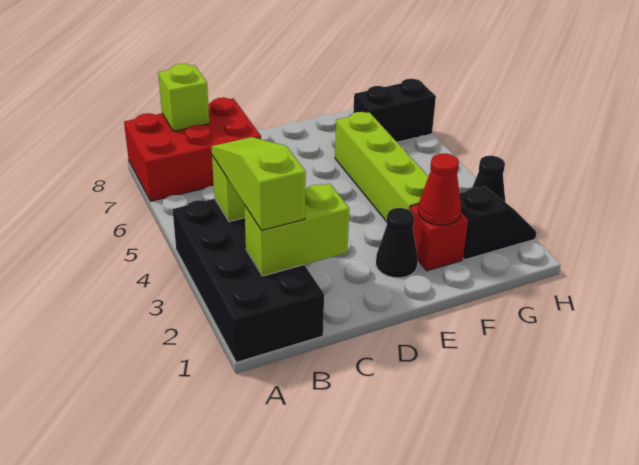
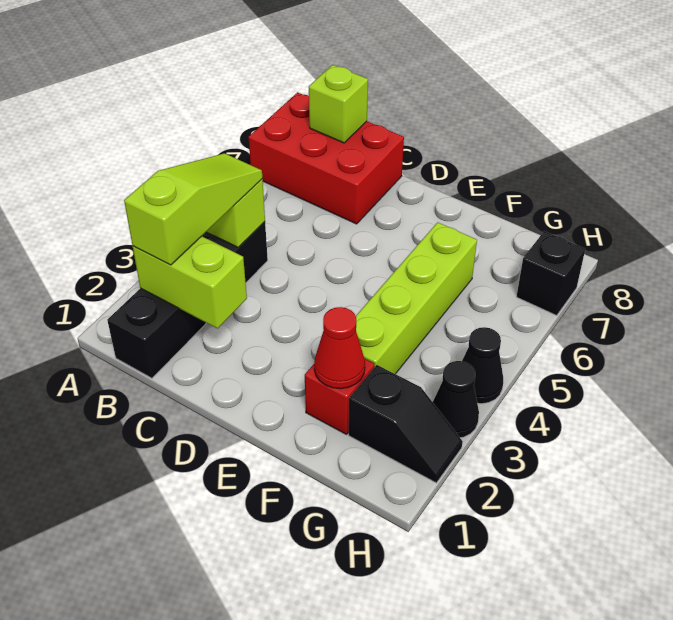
black brick A1:B4 level 1 -> black brick B1:B4 level 1
black cone E2 level 1 -> black cone H4 level 1
black brick G7:H7 level 1 -> black brick H7 level 1

